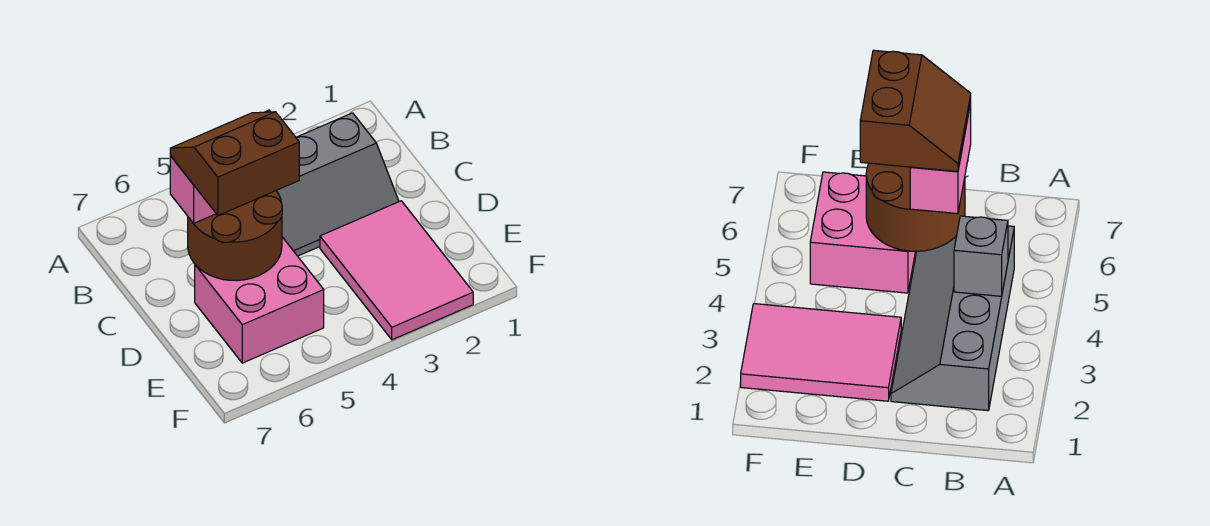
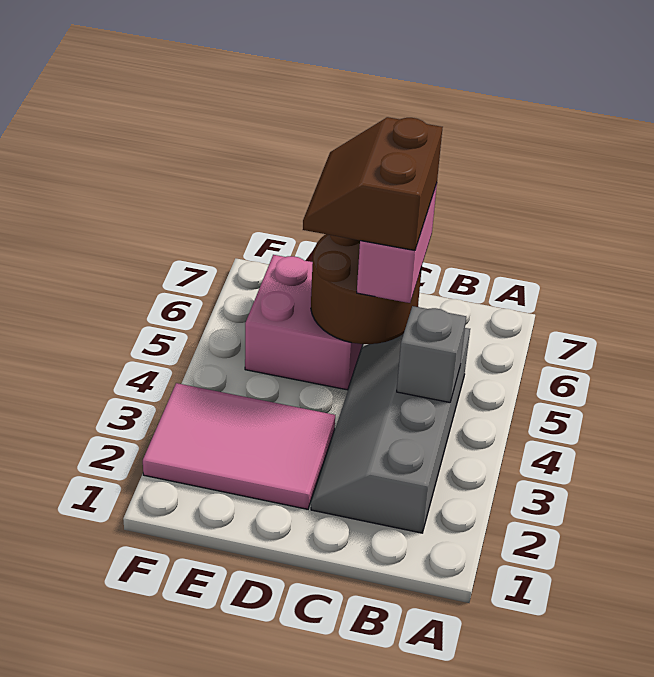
brown slope C5:D6 level 4 top D -> brown slope C5:D6 level 4 top C

